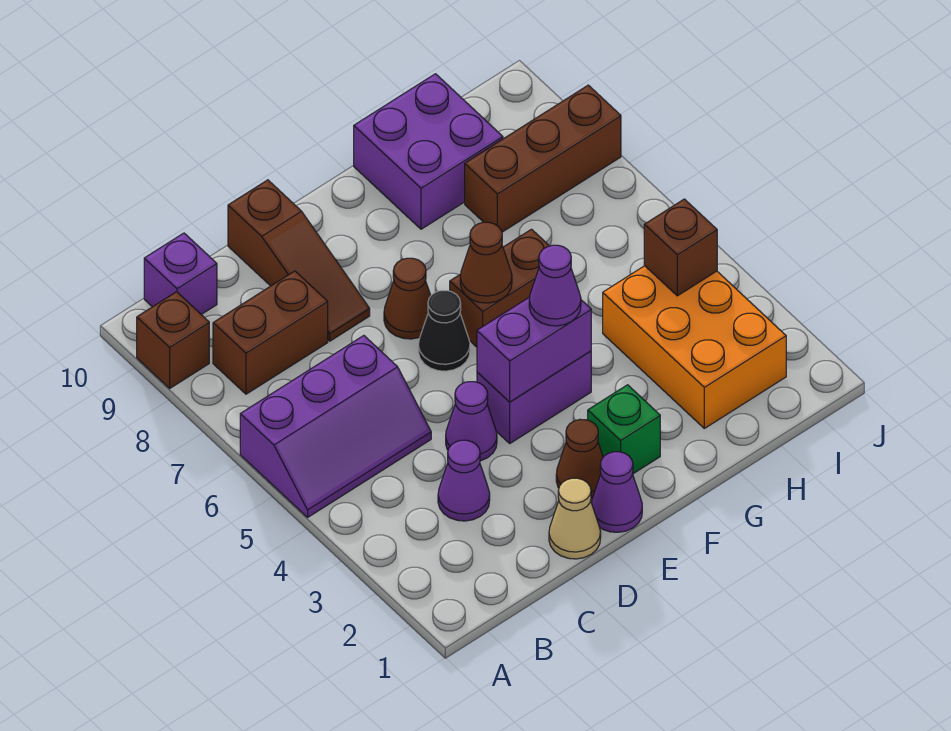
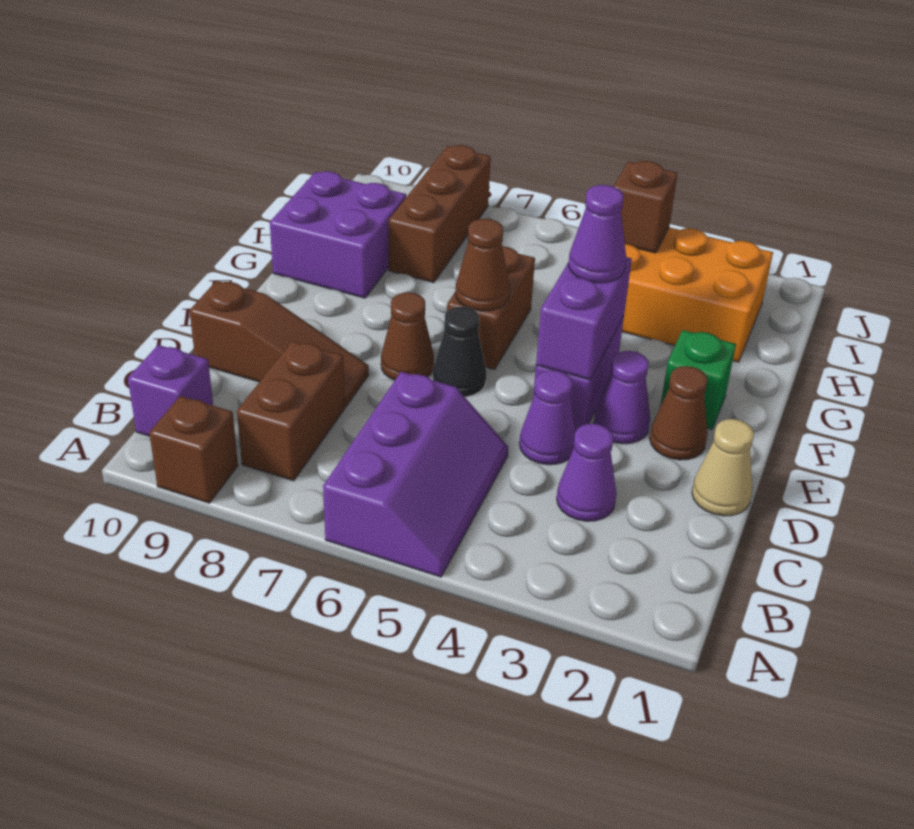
purple cone E1 level 1 -> purple cone E3 level 1

